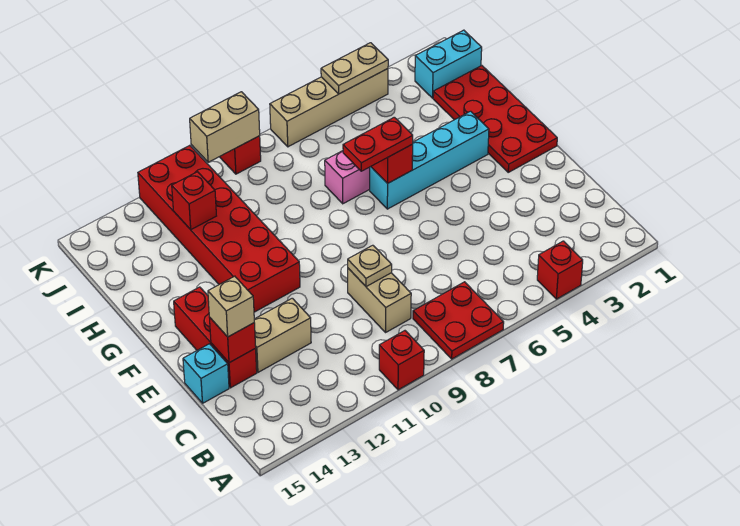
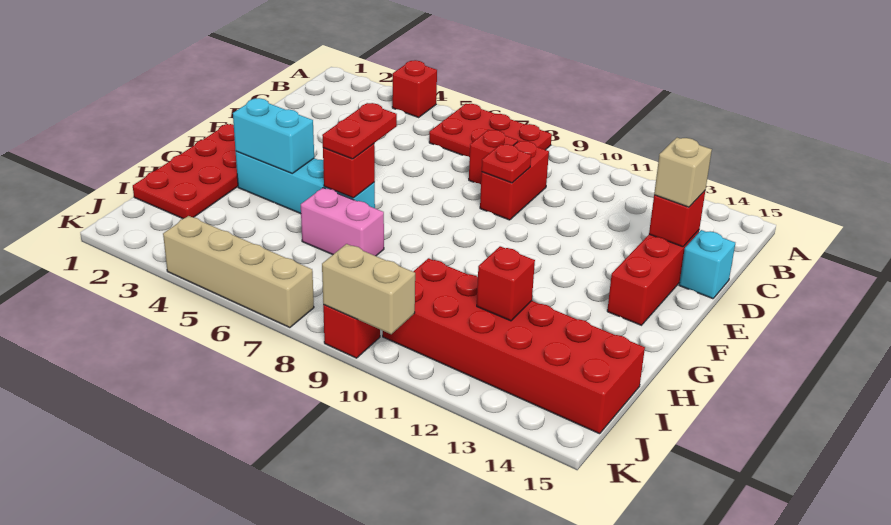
red plate A7:B8 level 1 -> red plate A6:B8 level 1
red brick A10 level 1 -> red brick C8 level 1
tan brick C9:D9 level 1 -> red brick C9:D9 level 1
tan plate D9 level 2 -> red plate D9 level 2
tan brick D12:D13 level 1 -> none
red brick F11:K12 level 1 -> red brick I10:J15 level 1
red plate G6:G7 level 3 -> red plate F6:G6 level 3
cyan brick J1:J2 level 1 -> cyan brick G3:G4 level 2
tan plate K4:K5 level 2 -> none

